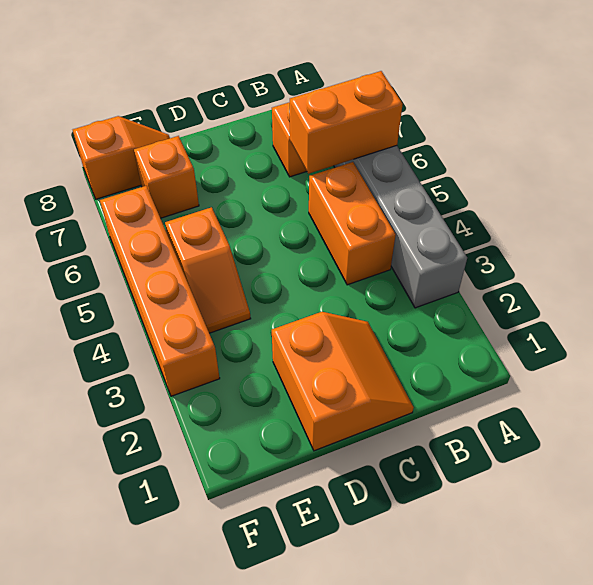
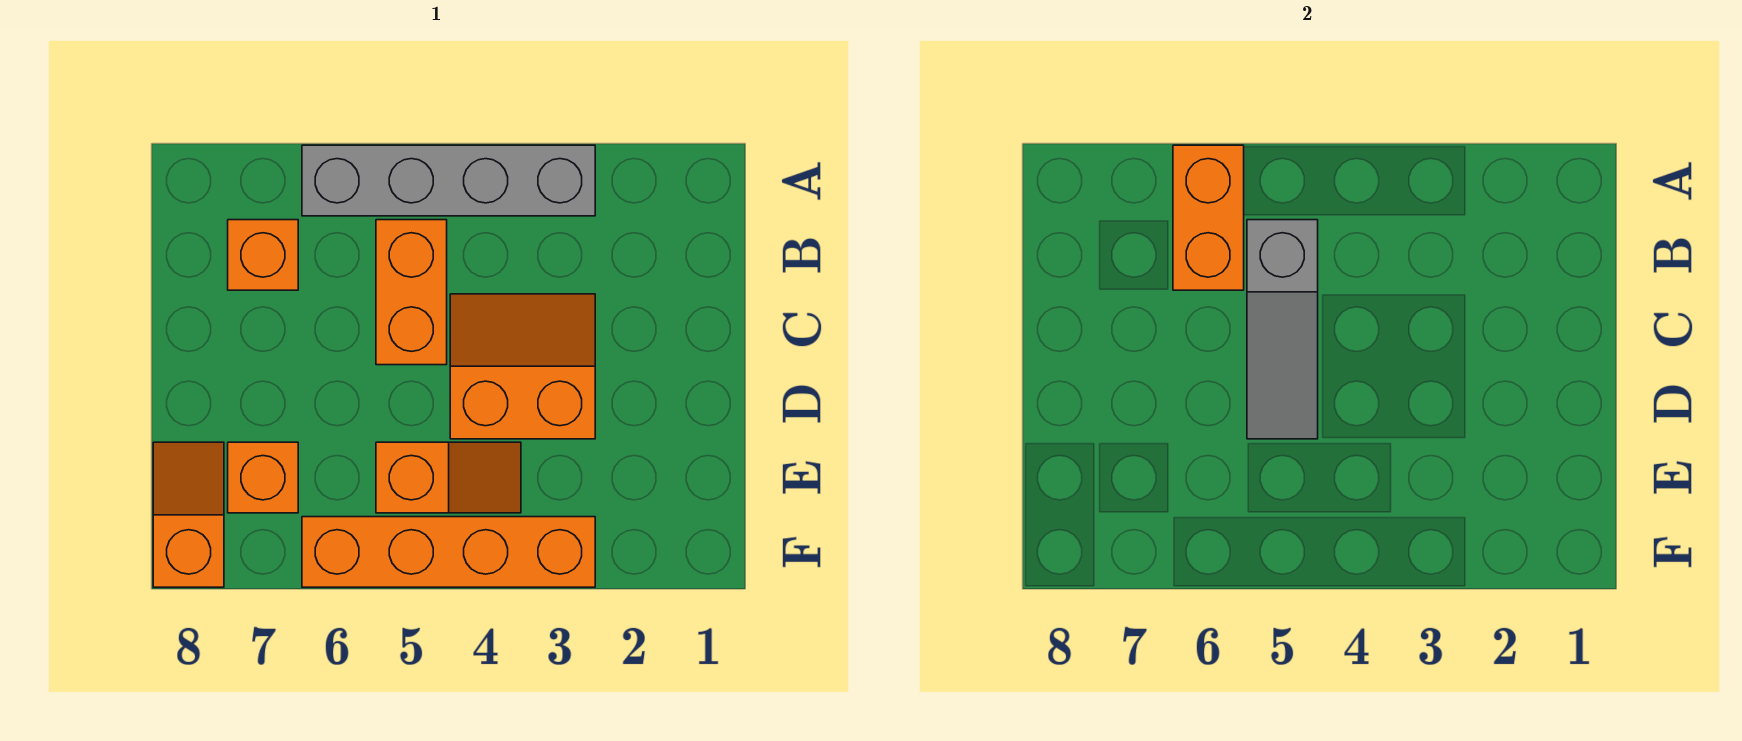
orange brick B4:B5 level 1 -> orange brick B5:C5 level 1
none -> grey slope B5:D5 level 2 top B
orange slope C1:D2 level 1 top D -> orange slope C3:D4 level 1 top D

